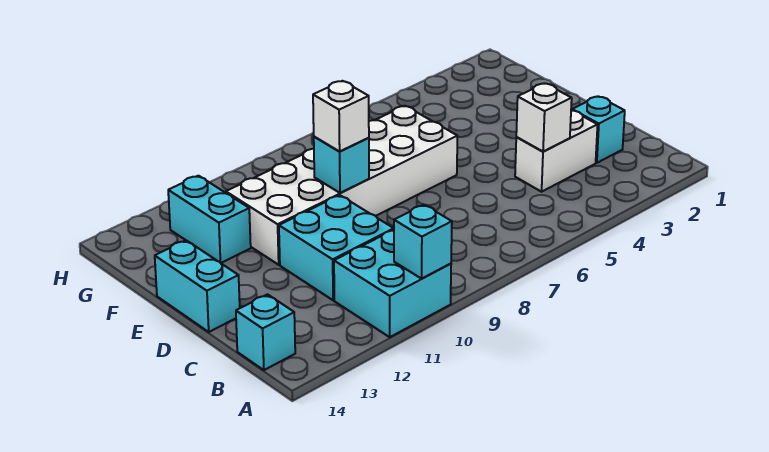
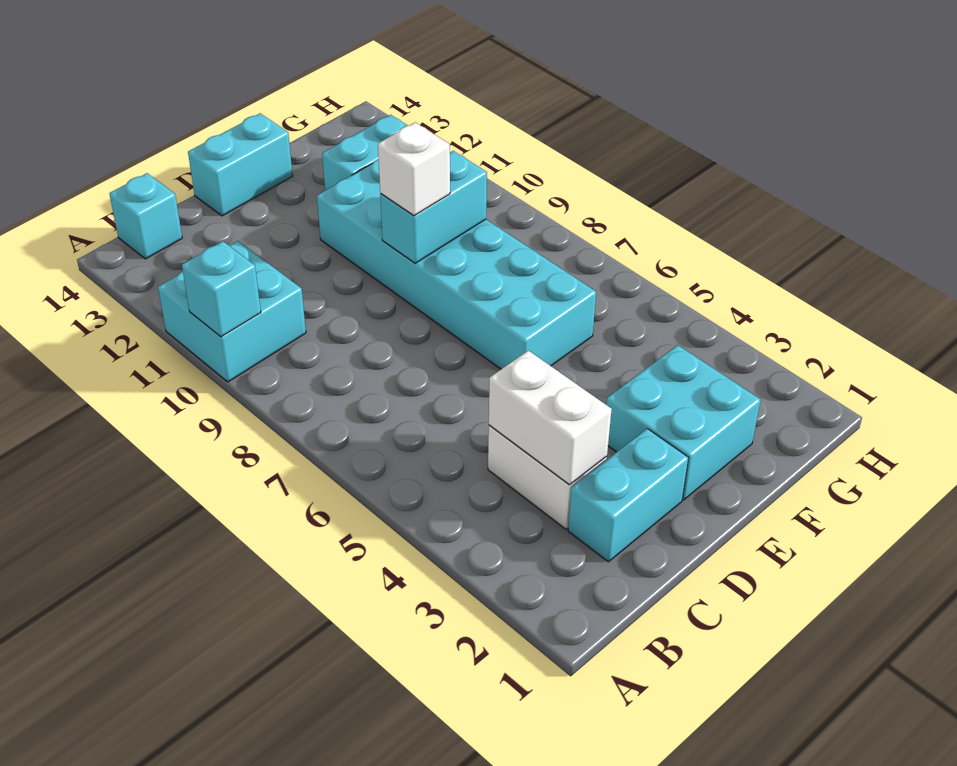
cyan brick C2 level 1 -> cyan brick C2:D2 level 1
white brick C4 level 2 -> white brick C3:C4 level 2
cyan brick C10:D11 level 1 -> cyan brick E2:F3 level 1
white brick E6:F11 level 1 -> cyan brick E6:F11 level 1
cyan brick E9 level 2 -> cyan brick E9:F9 level 2

